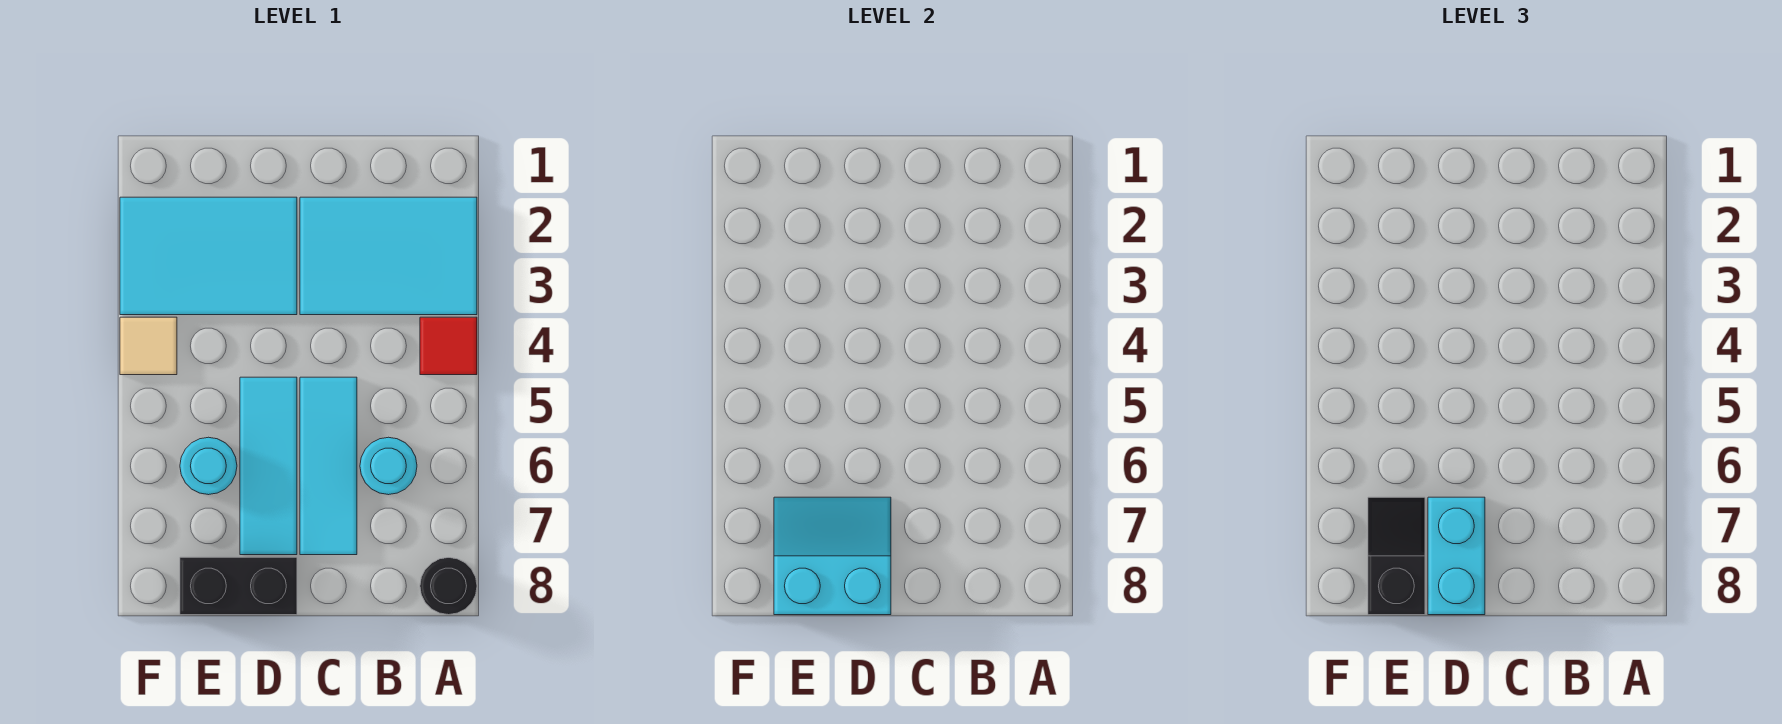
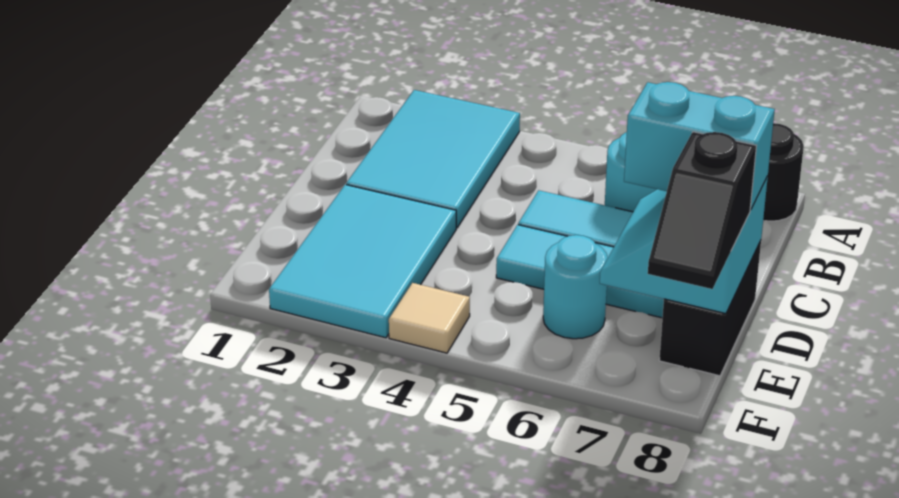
red tile A4 level 1 -> none
black slope E7:E8 level 3 top 8 -> black slope E8:F8 level 3 top E

